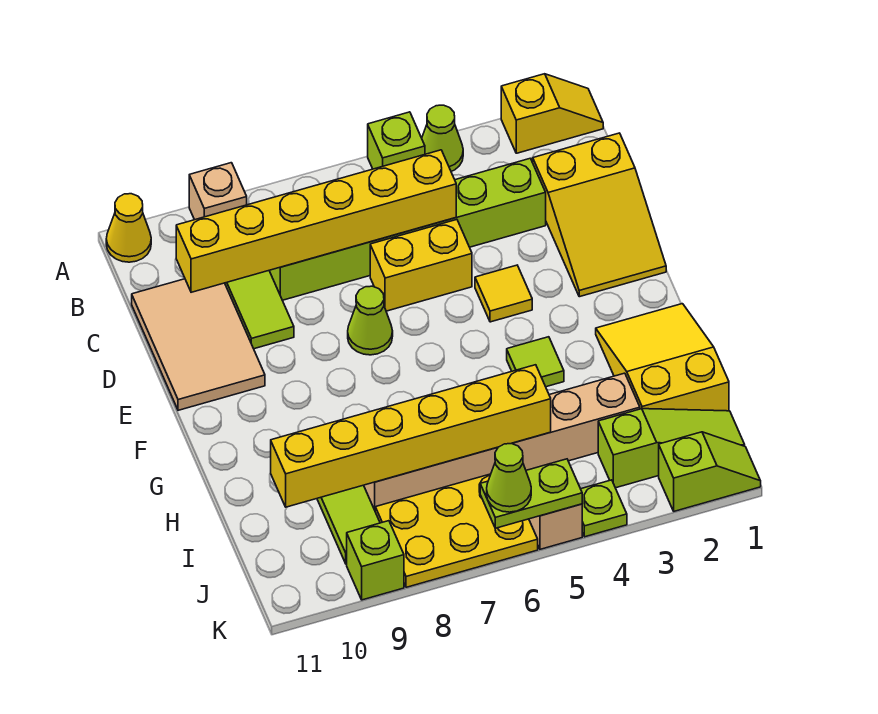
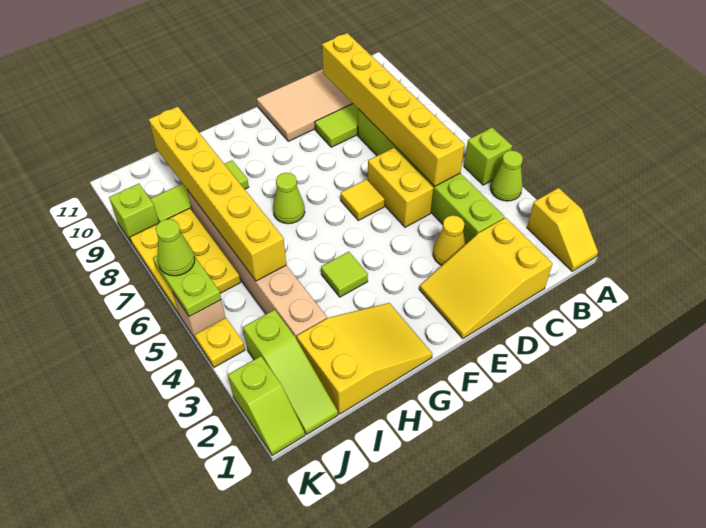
tan brick A9 level 1 -> none
yellow cone A11 level 1 -> yellow cone D3 level 1
yellow tile E4 level 1 -> yellow tile E6 level 1
lime cone E7 level 1 -> lime cone G7 level 1
lime plate K4 level 1 -> yellow plate K4 level 1

